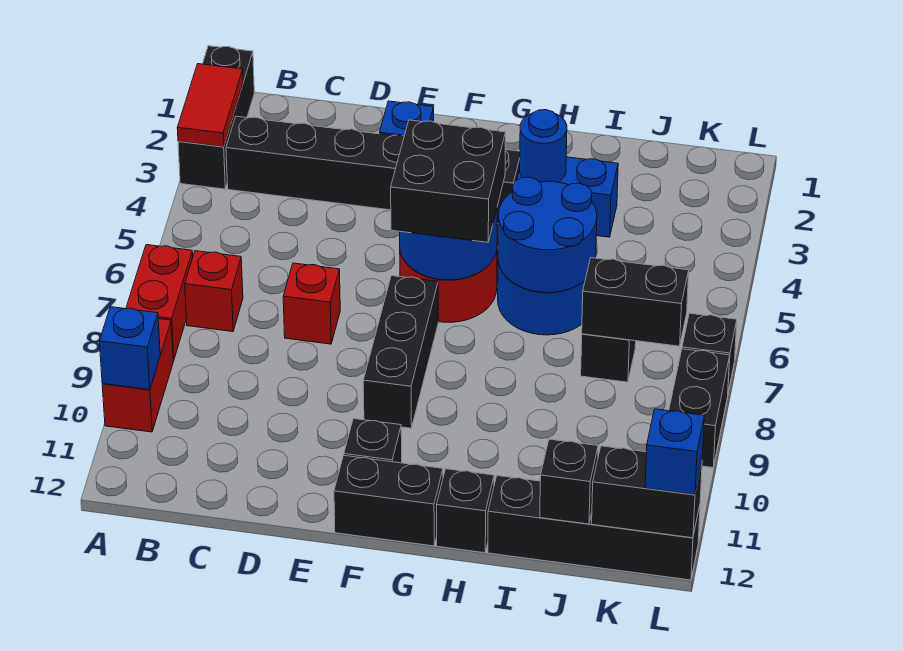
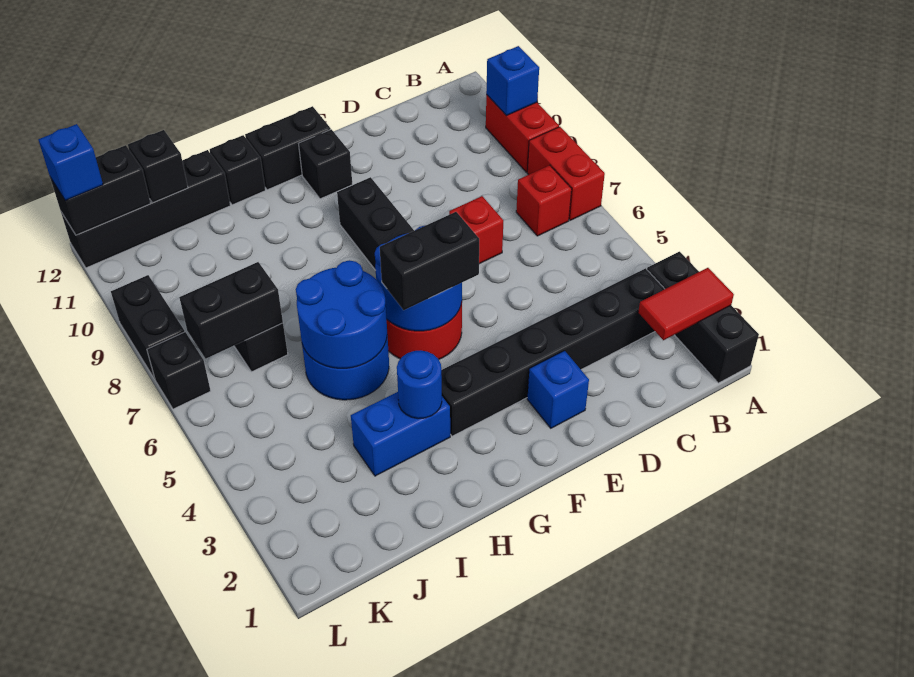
red tile A2:A3 level 2 -> red tile A2:B2 level 2
black brick F5:G6 level 3 -> black brick F5:G5 level 3

